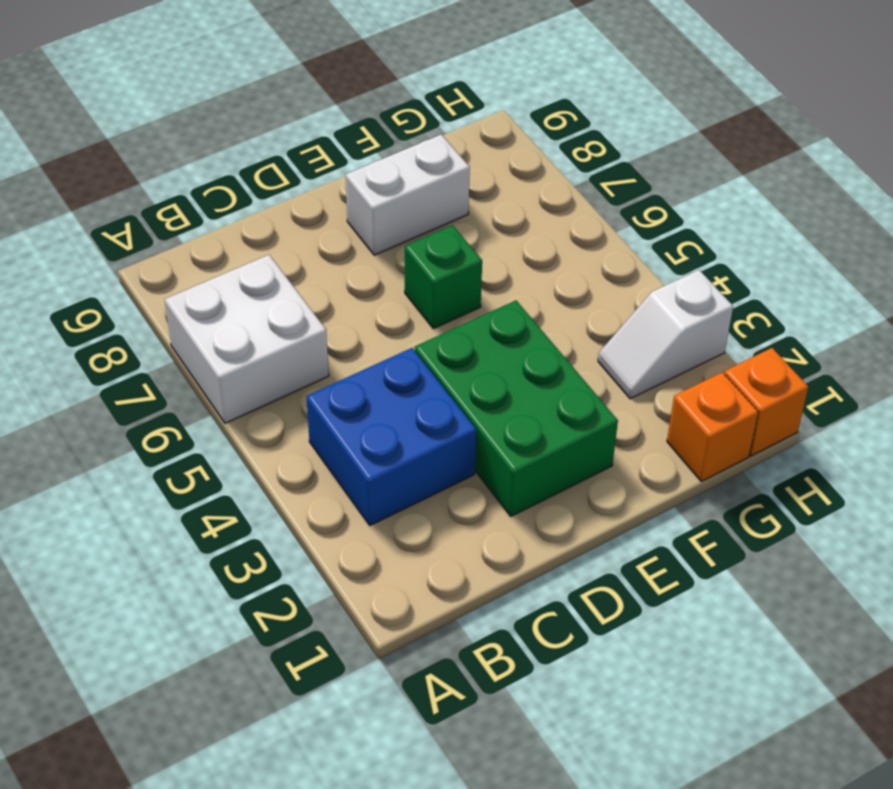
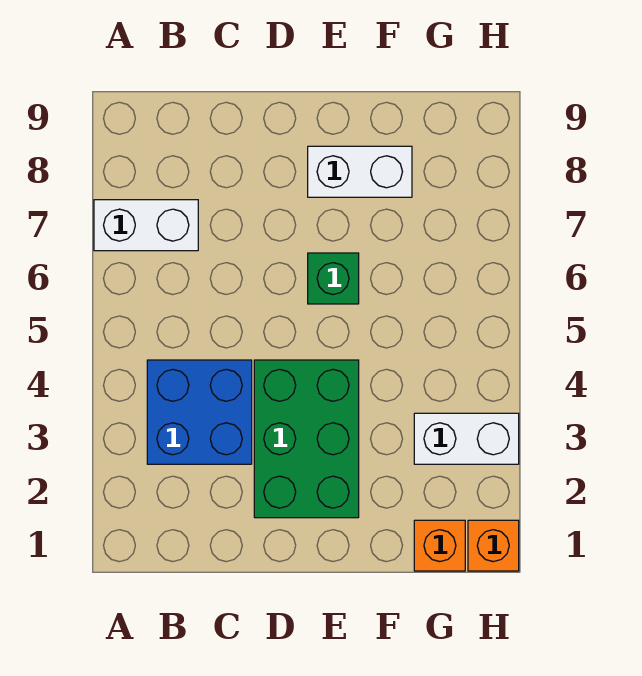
white brick A6:B7 level 1 -> white brick A7:B7 level 1
white slope G3:H3 level 1 top H -> white brick G3:H3 level 1

